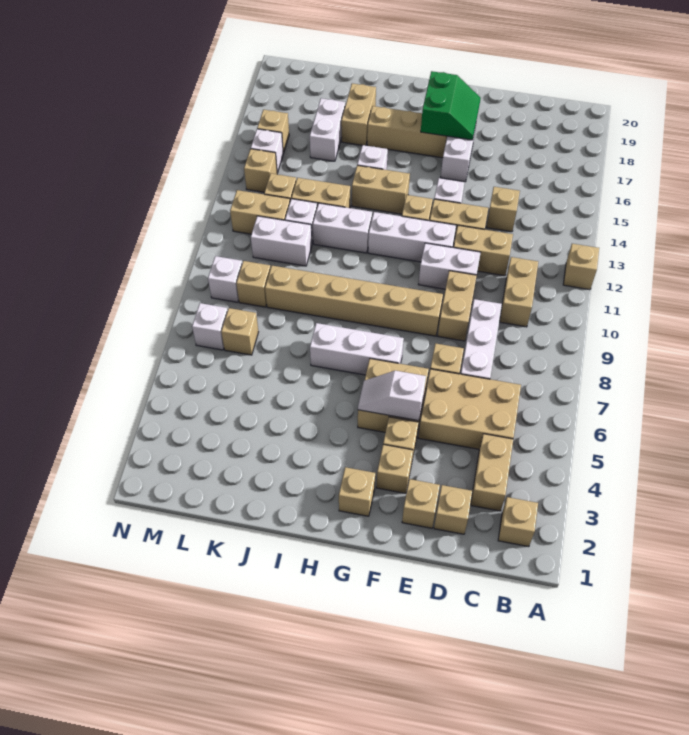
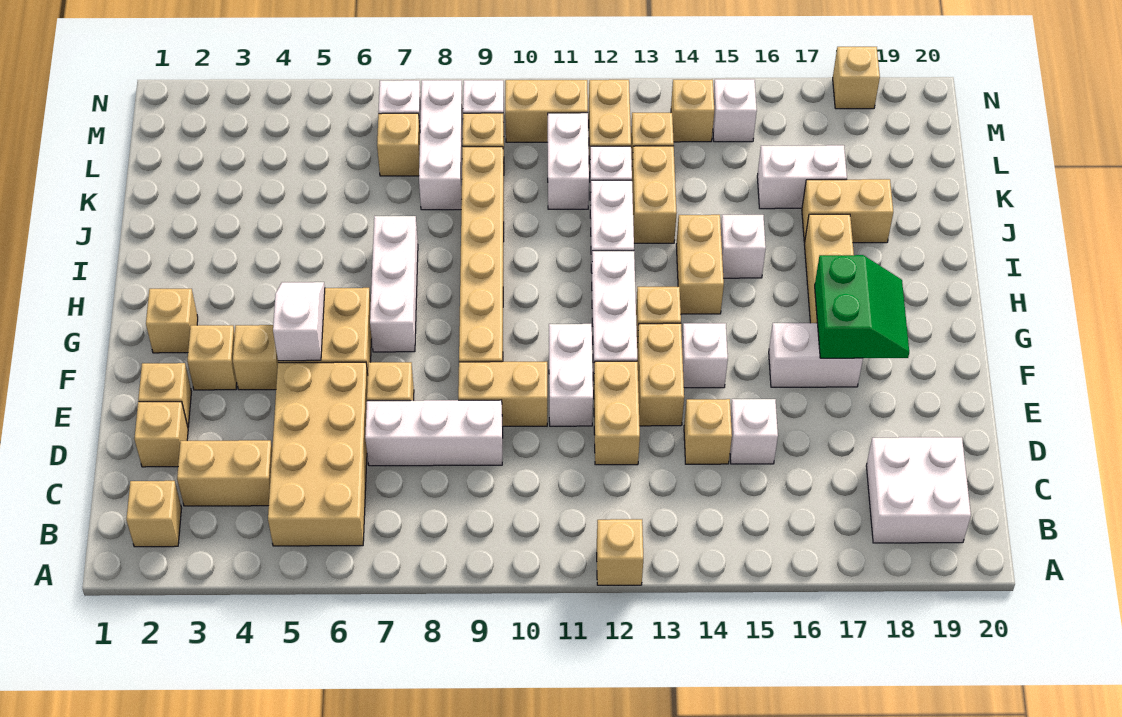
none -> white brick B18:C19 level 1
tan brick C5:E6 level 1 -> tan brick B5:E6 level 1
tan brick C10:C11 level 1 -> tan brick M10:M11 level 1
none -> white brick D15 level 1
green slope F17:G18 level 2 top G -> green slope F17:G18 level 2 top 17
none -> white brick K8:M8 level 1
tan brick M16 level 1 -> tan brick N18 level 1

